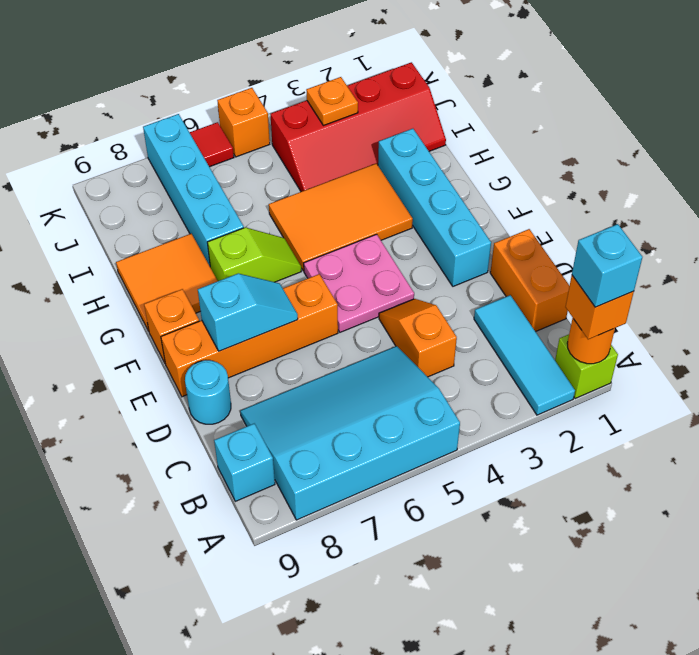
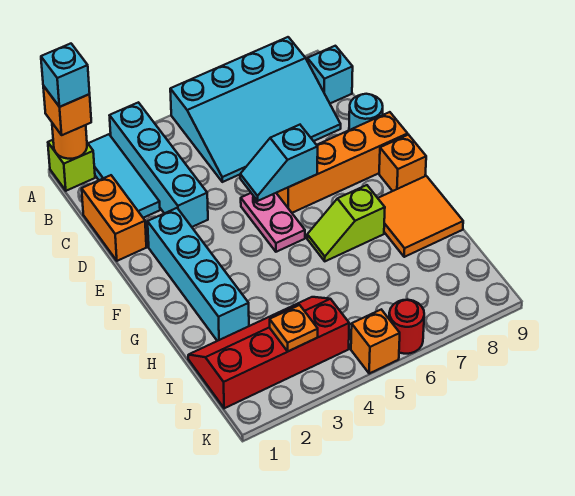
orange slope C4:D4 level 1 top C -> none
pink plate E4:F5 level 1 -> pink plate E5:F5 level 1
cyan slope E7:E8 level 2 top 8 -> cyan slope E5:E6 level 2 top 6
orange tile G3:H5 level 1 -> none
cyan brick H7:K7 level 1 -> cyan brick A3:D3 level 1
red tile K6 level 1 -> red round brick K6 level 1

